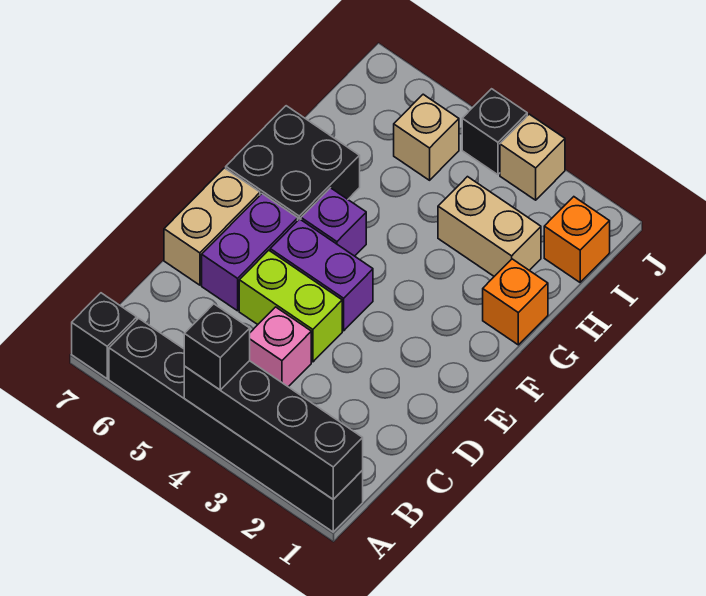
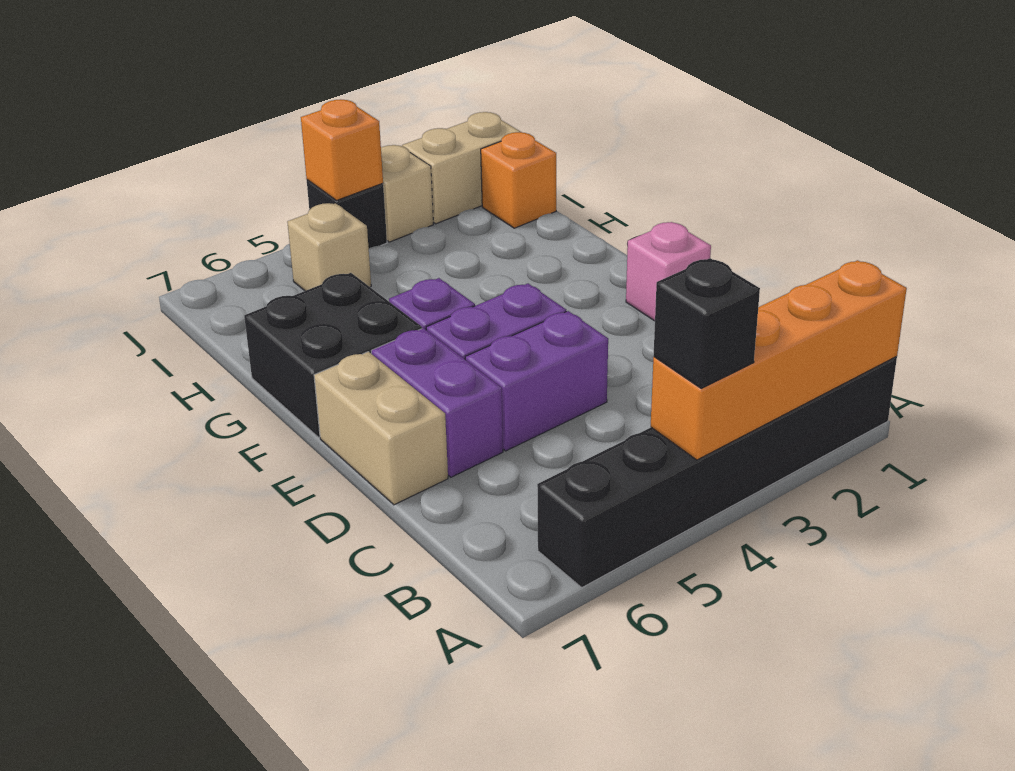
black brick A1:A4 level 2 -> orange brick A1:A4 level 2
black brick A7 level 1 -> none
pink brick C4 level 1 -> pink brick E1 level 1
lime brick D4:D5 level 1 -> purple brick D4:D5 level 1
orange brick G1 level 1 -> orange brick J4 level 2
tan brick H2:H3 level 1 -> tan brick J1:J2 level 1

